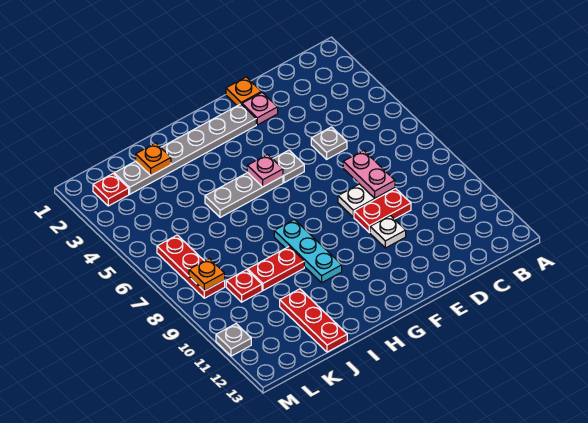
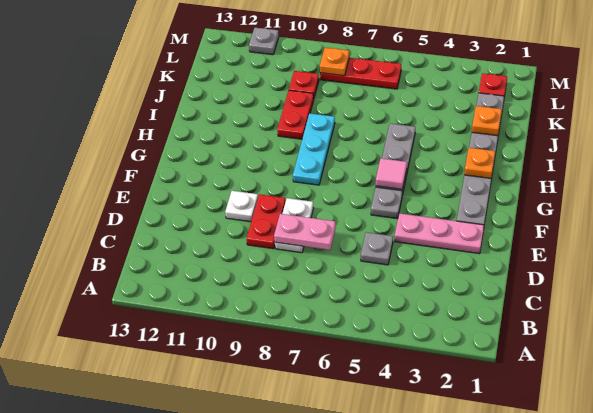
orange plate E1 level 1 -> orange plate H2 level 2
pink plate E2 level 1 -> pink plate E2:E4 level 1
pink plate G5 level 2 -> pink tile G5 level 2
cyan plate H8:H10 level 1 -> cyan plate G8:I8 level 1
red plate J11:J13 level 1 -> none

